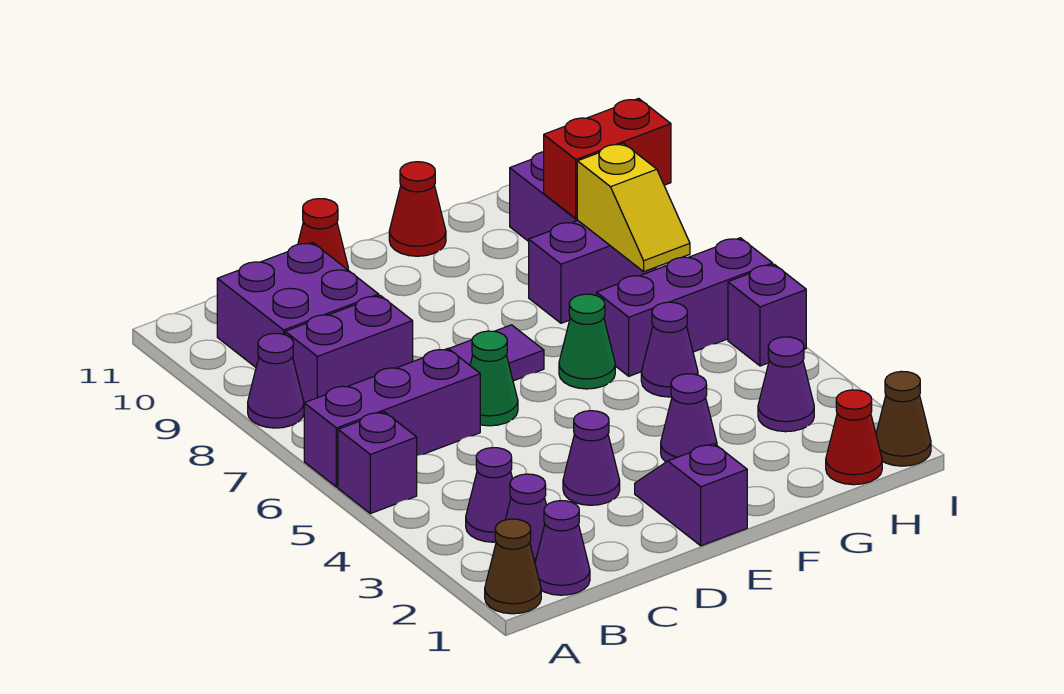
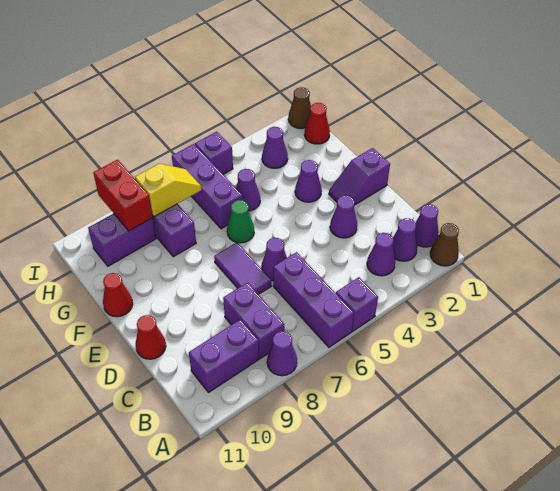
purple brick B9:C10 level 1 -> purple brick B9:B10 level 1
green cone D6 level 1 -> purple cone D6 level 1

